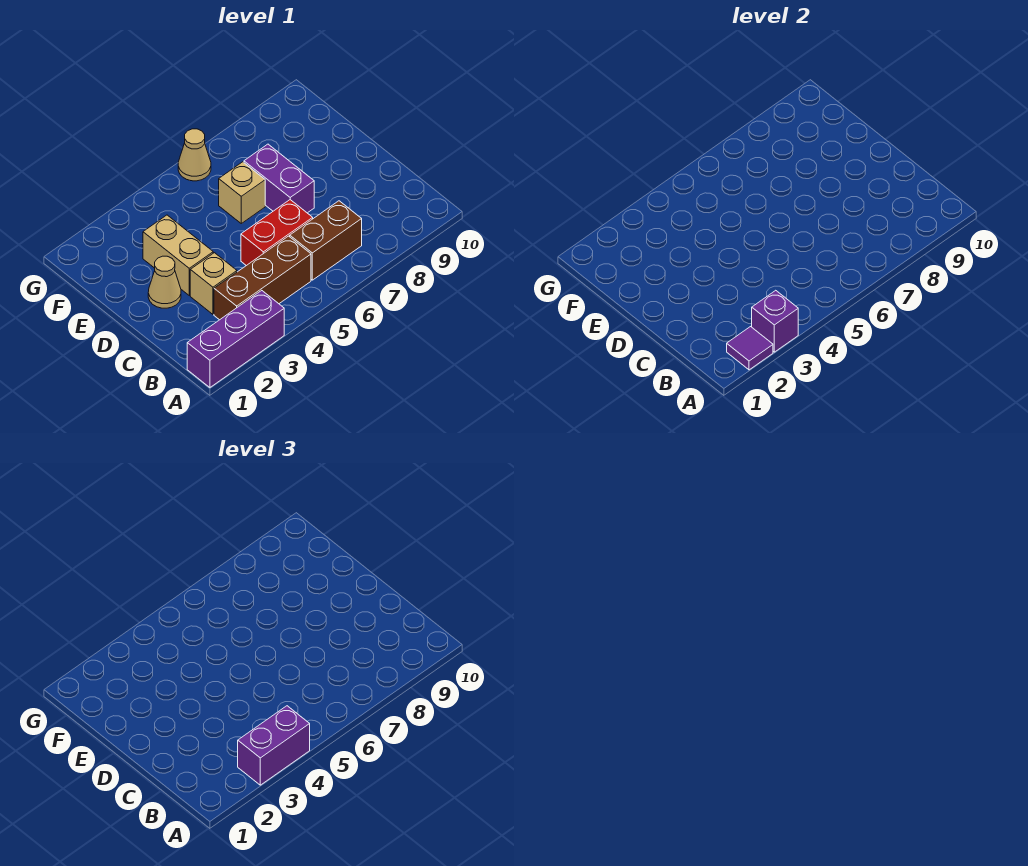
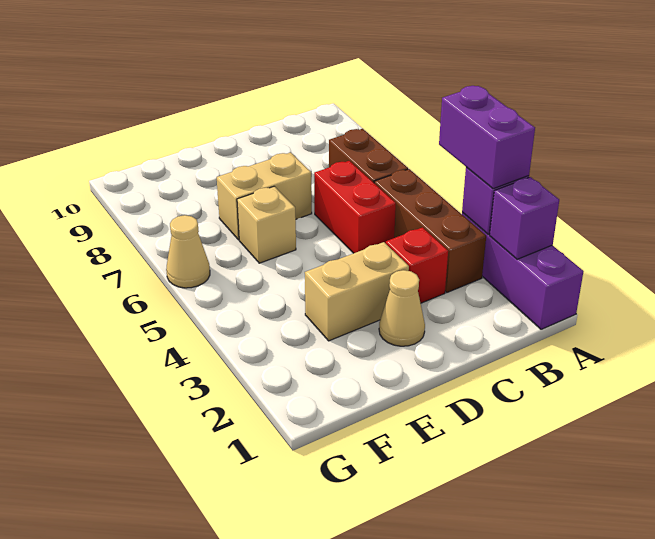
purple tile A2 level 2 -> purple brick A2 level 2
tan brick C3 level 1 -> red brick C3 level 1
purple brick D7:E7 level 1 -> tan brick D7:E7 level 1

